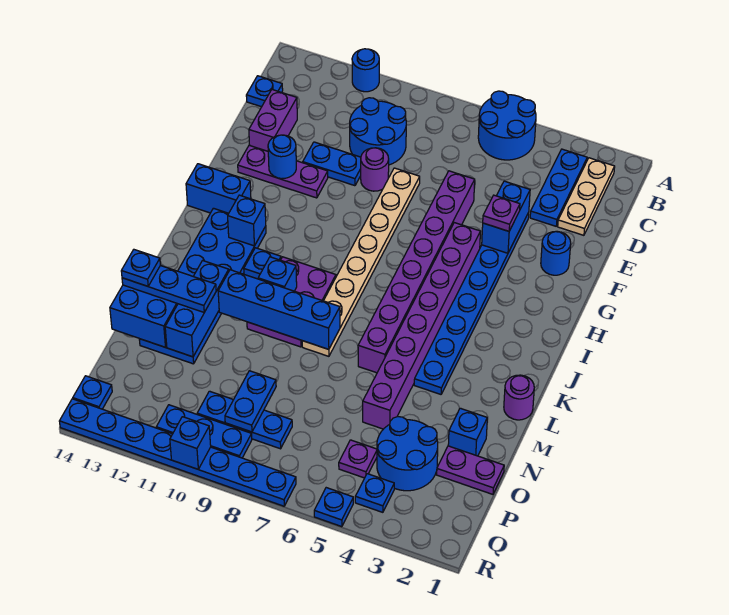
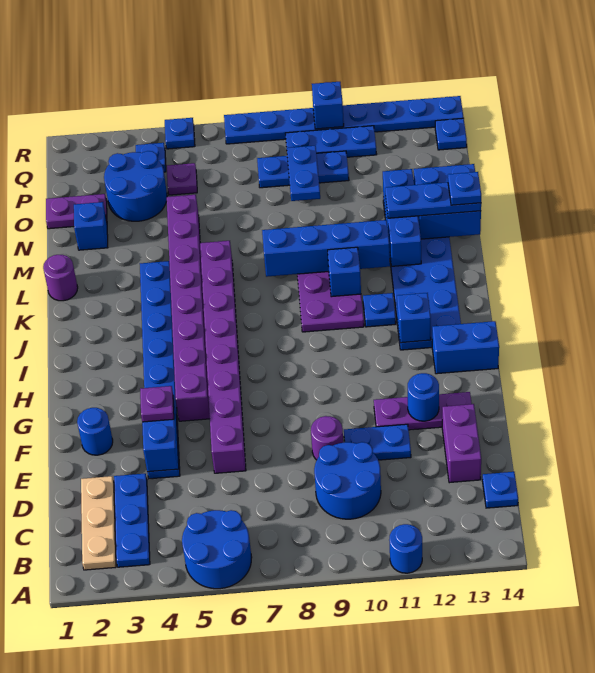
tan plate E8:L8 level 1 -> none

